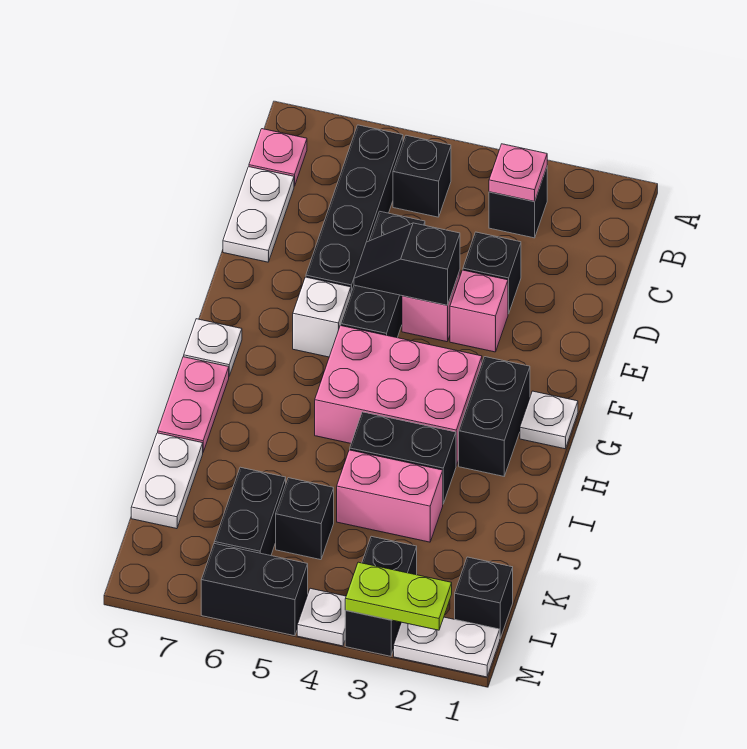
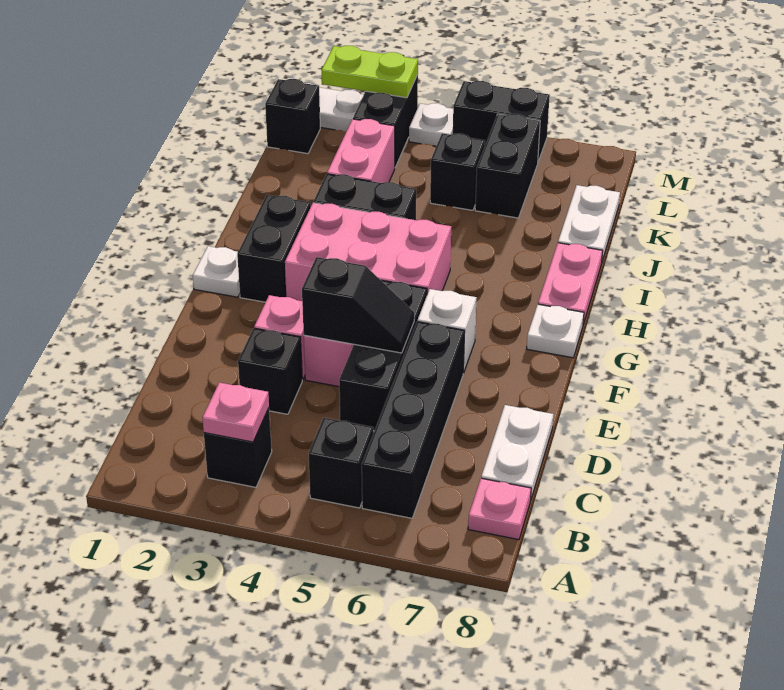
pink brick J3:J4 level 1 -> pink brick J3:K3 level 1

